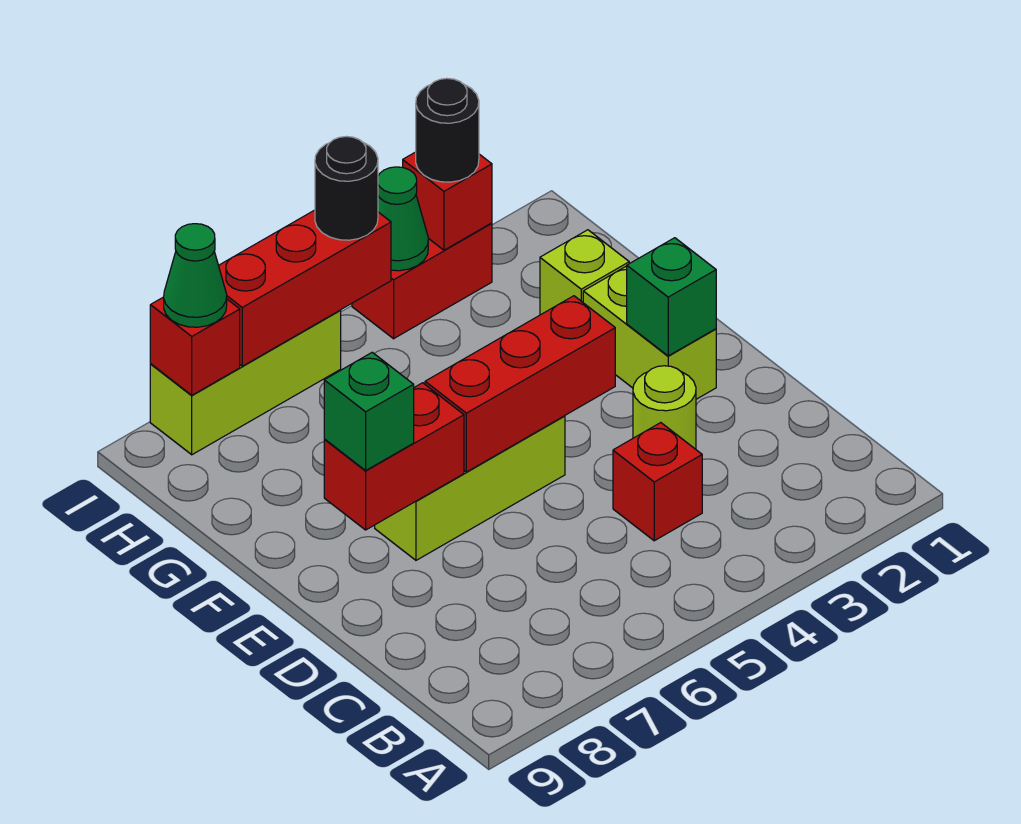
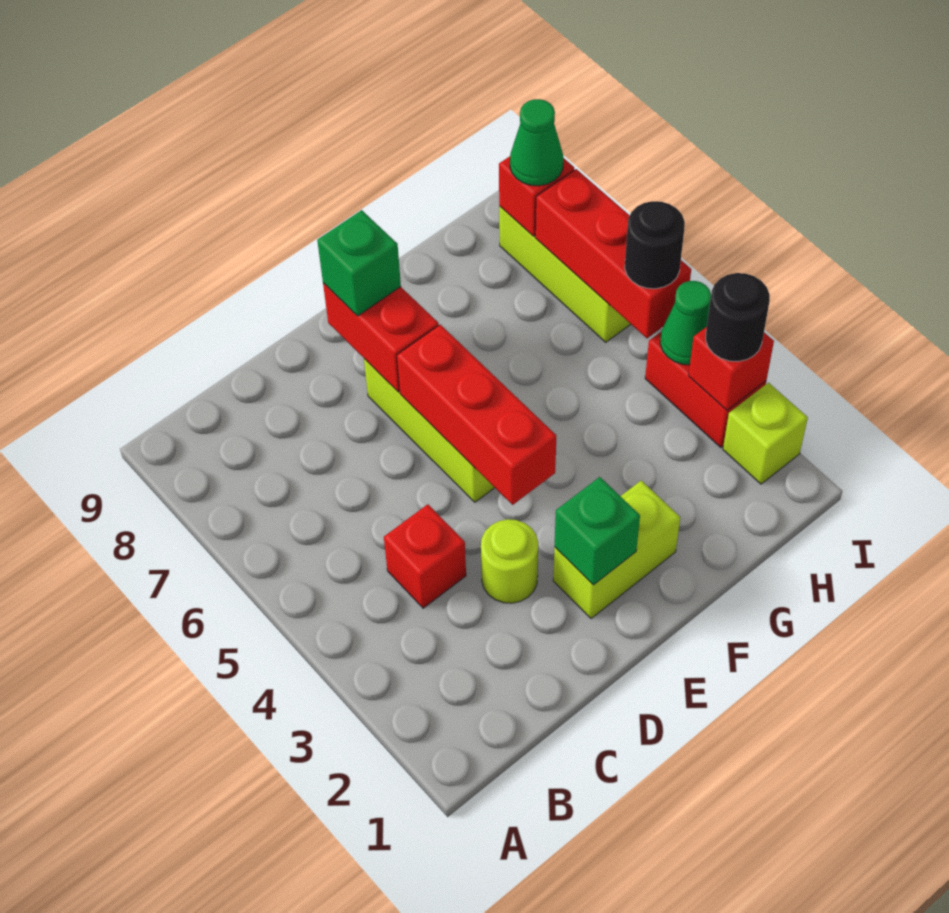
lime brick G2 level 1 -> lime brick I2 level 1

